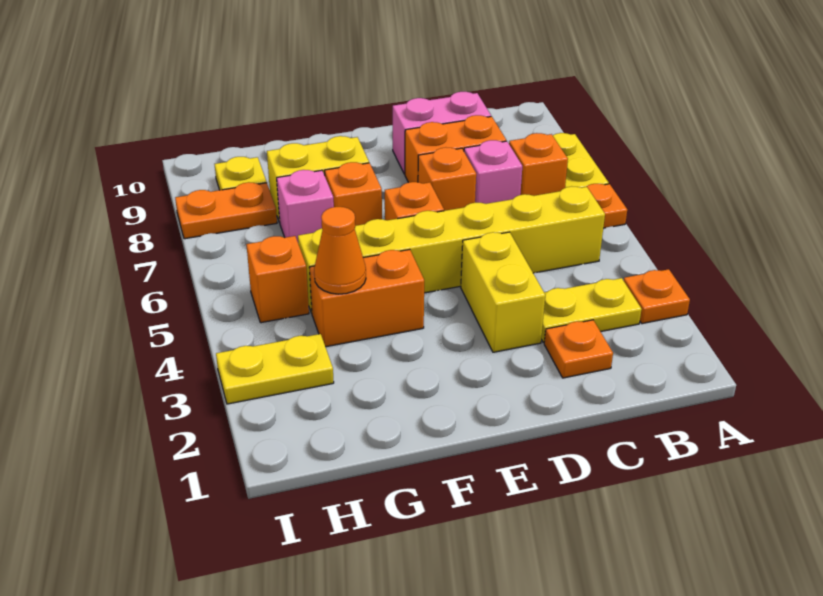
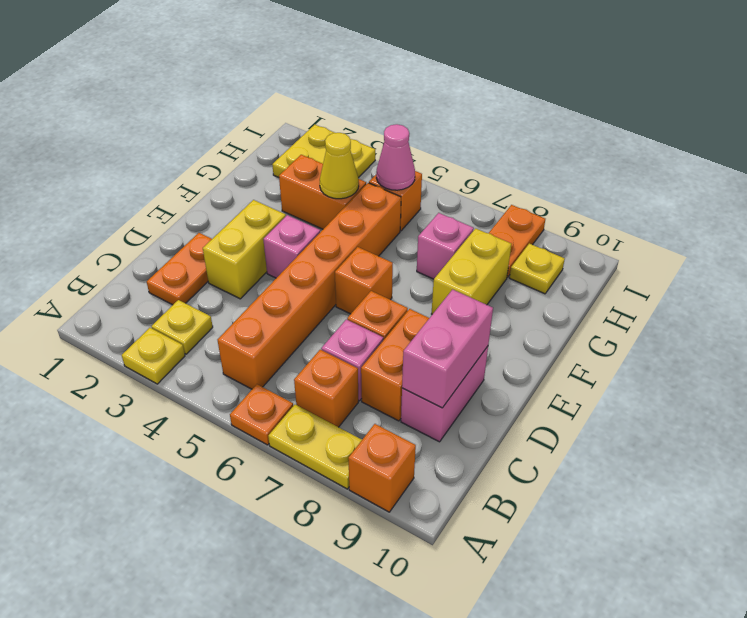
orange plate A3 level 1 -> yellow plate A3 level 1
yellow plate B3:C3 level 1 -> yellow plate B3 level 1
yellow brick B5:G5 level 1 -> orange brick B5:G5 level 1
orange plate C2 level 1 -> orange plate C2:D2 level 1
none -> pink brick C9:D9 level 2
yellow brick D3:D4 level 1 -> yellow brick D3:E3 level 1
none -> pink brick E4 level 1
orange brick F4:G4 level 1 -> orange brick G3:G4 level 1
orange brick F7 level 1 -> orange brick A9 level 1
orange cone G4 level 2 -> yellow cone G4 level 2
yellow plate H3:I3 level 1 -> yellow plate H2:I3 level 1
none -> pink cone H5 level 2

